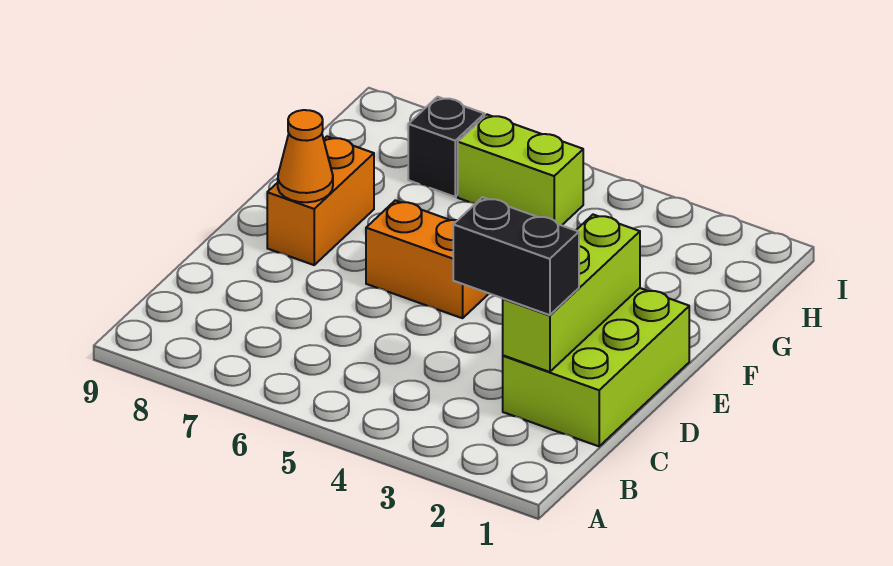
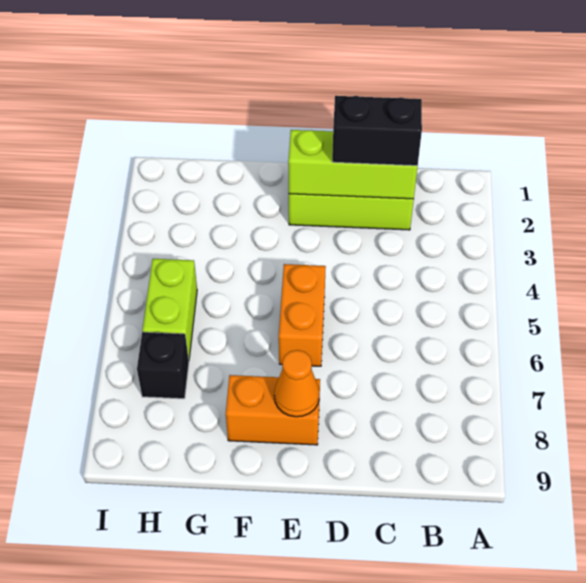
black brick C2:C3 level 3 -> black brick C2:D2 level 3

